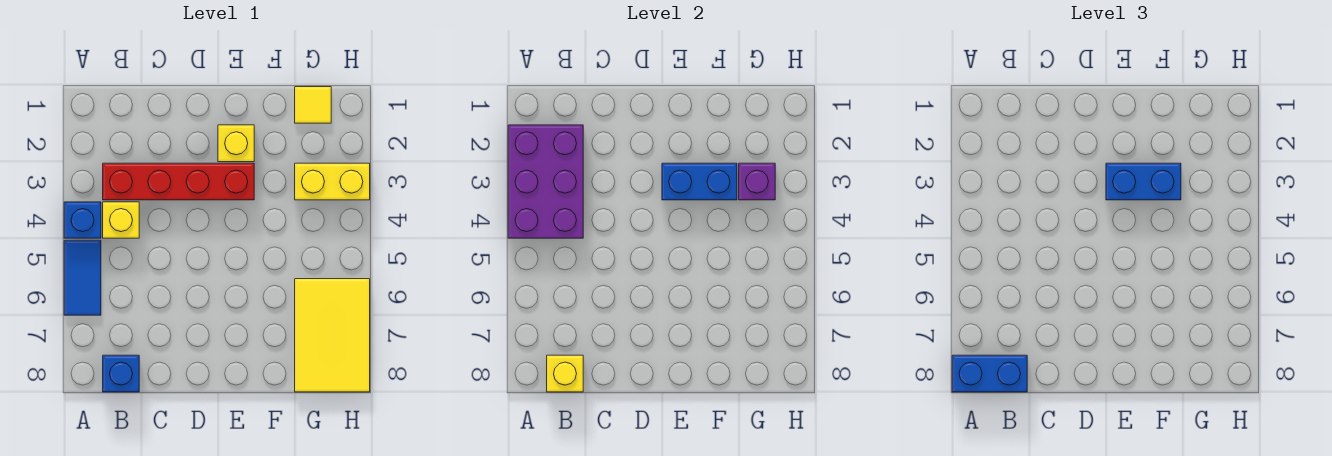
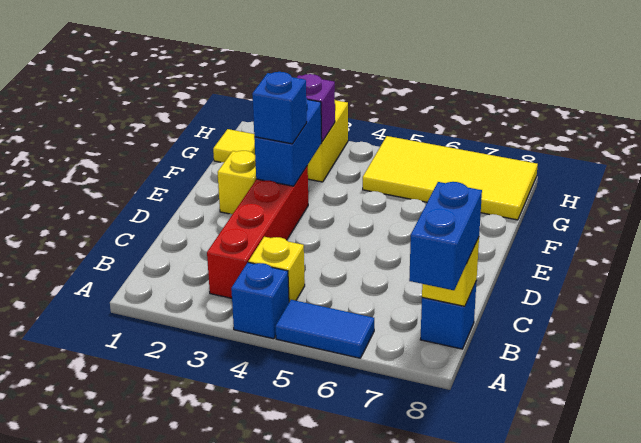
purple brick A2:B4 level 2 -> none
blue brick E3:F3 level 3 -> blue brick E3 level 3
yellow tile G6:H8 level 1 -> yellow tile G5:H8 level 1

